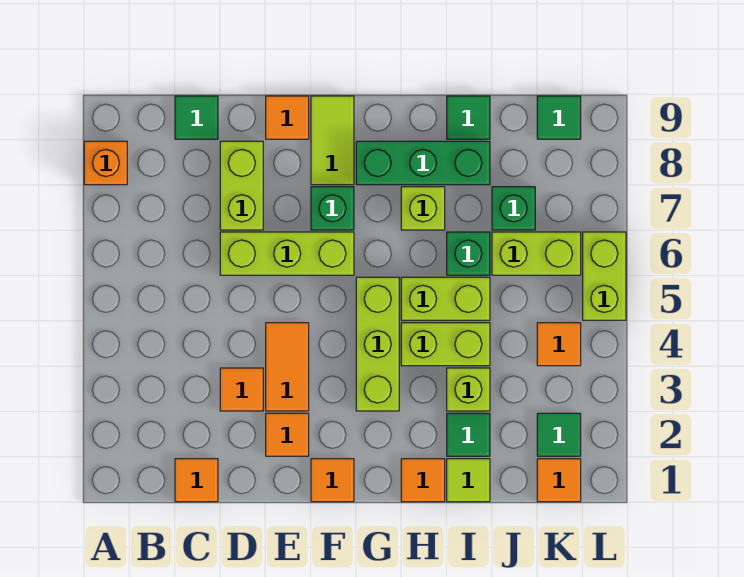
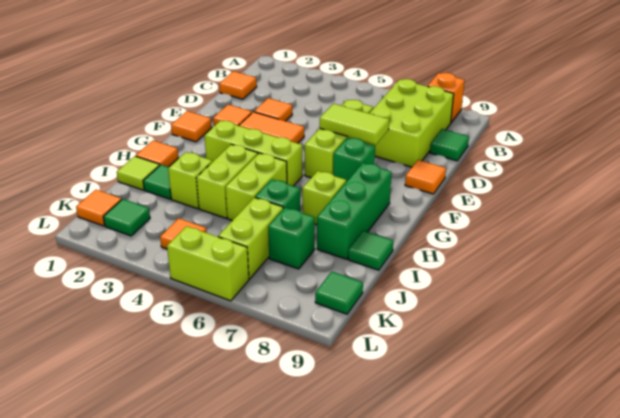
lime brick D7:D8 level 1 -> lime brick B7:D8 level 1
lime tile F8:F9 level 1 -> lime tile E6:E7 level 2

